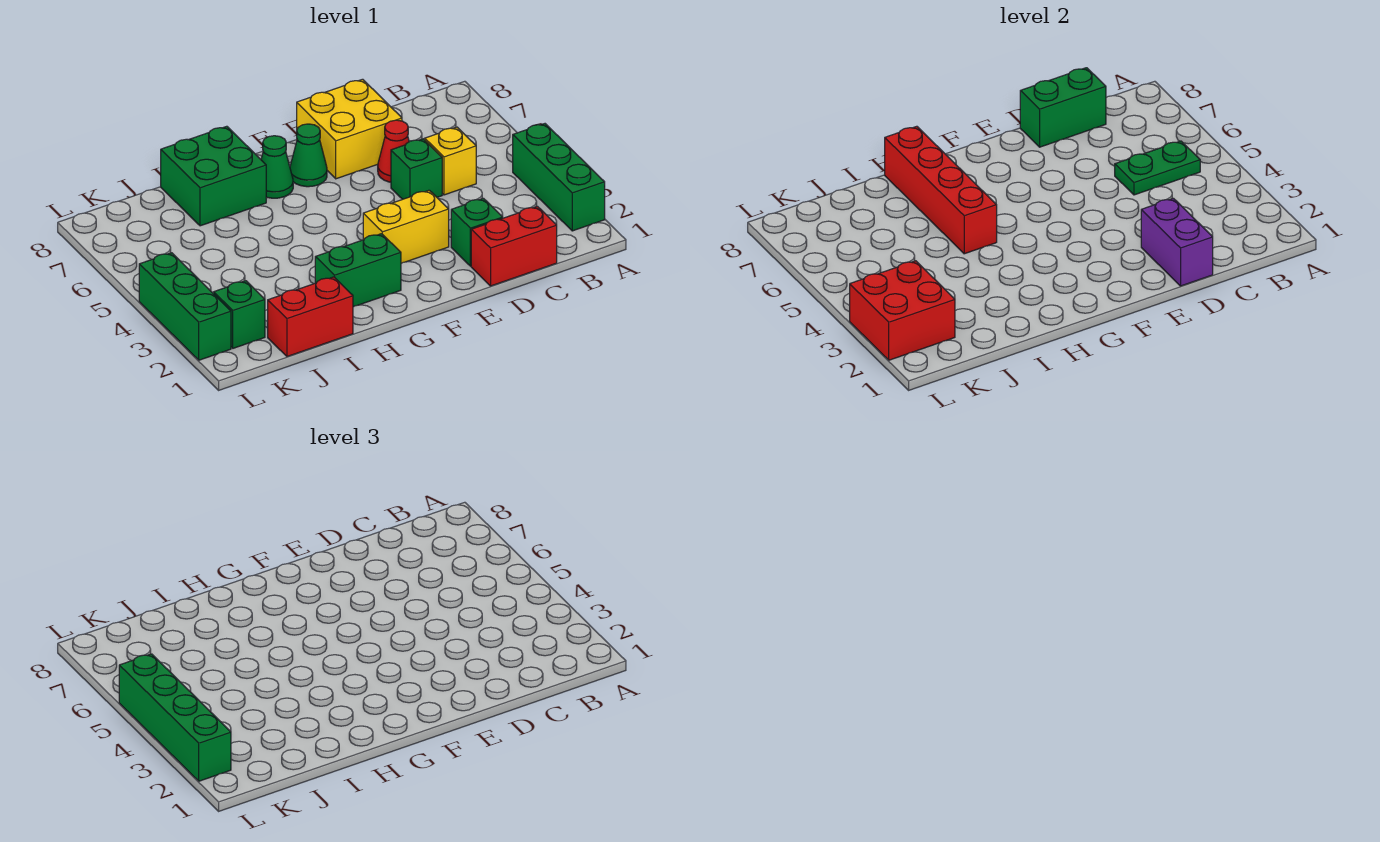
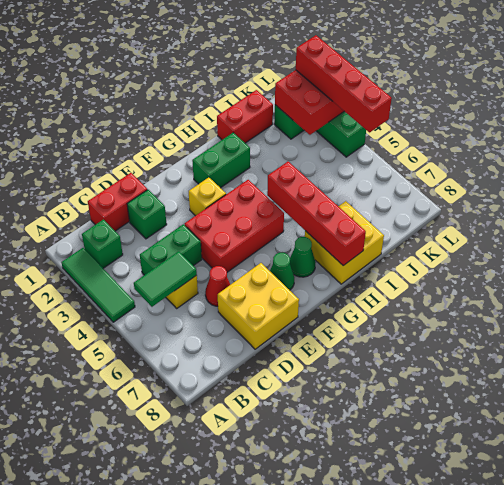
green brick A2:A4 level 1 -> green tile A2:A4 level 1
green plate B5:C5 level 2 -> green tile B5:C5 level 2
green brick C8:D8 level 2 -> green brick C4:D4 level 1
purple brick D1:D2 level 2 -> none
green brick D5 level 1 -> green brick B2 level 1
yellow brick E3:F3 level 1 -> yellow brick F3 level 1
none -> red brick E4:G5 level 1
green brick H7:I8 level 1 -> yellow brick H7:I8 level 1
green brick L2:L5 level 3 -> red brick L2:L5 level 3

